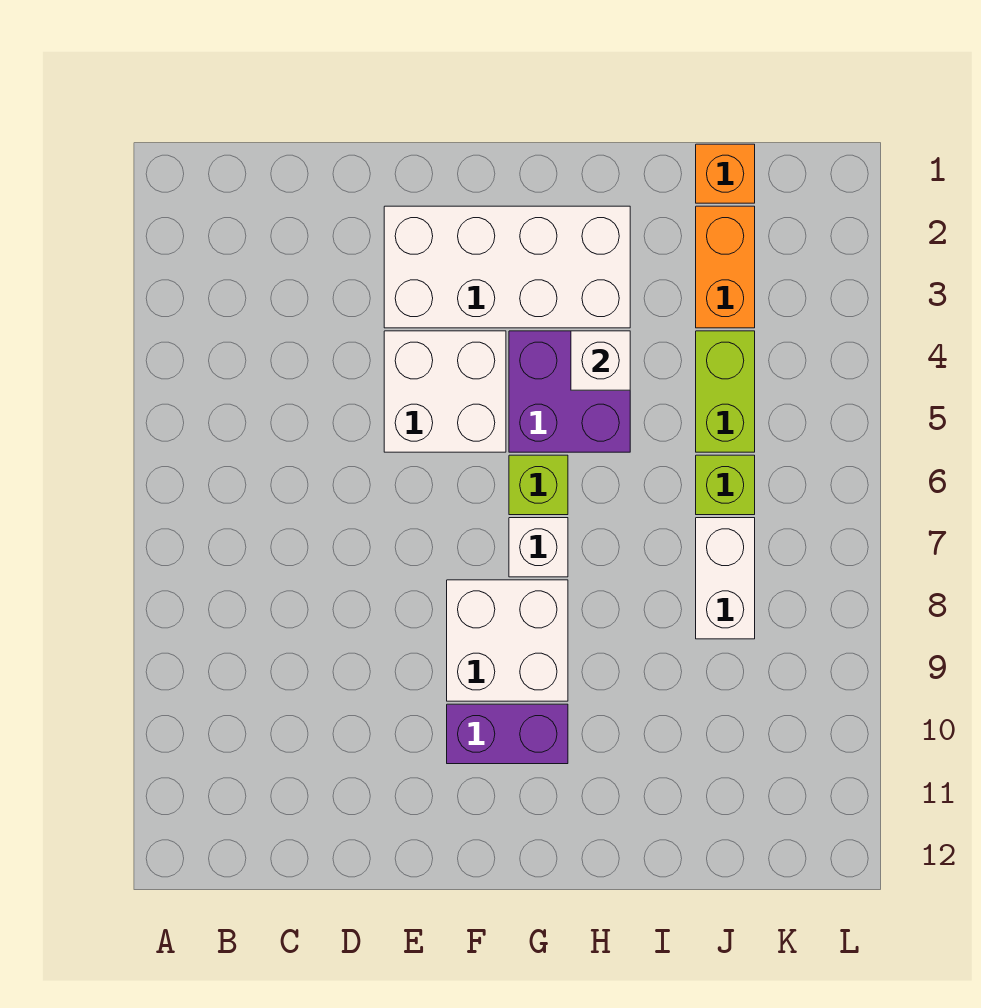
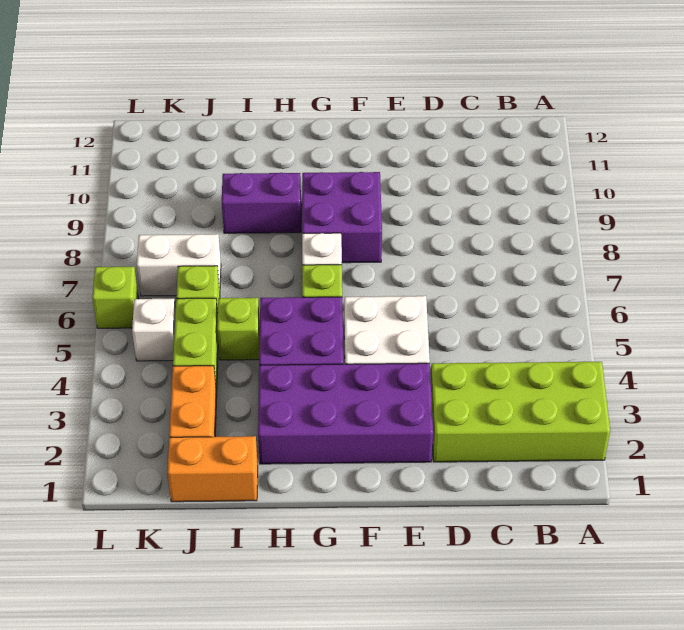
none -> lime brick A2:D3 level 1
white brick E2:H3 level 1 -> purple brick E2:H3 level 1
white brick F8:G9 level 1 -> purple brick F8:G9 level 1
purple brick F10:G10 level 1 -> purple brick H9:I9 level 1
white brick H4 level 2 -> white brick K5 level 1
none -> lime brick I5 level 1
orange brick J1 level 1 -> orange brick I1:J1 level 1
white brick J7:J8 level 1 -> white brick J7:K7 level 1
none -> lime brick L6 level 1

